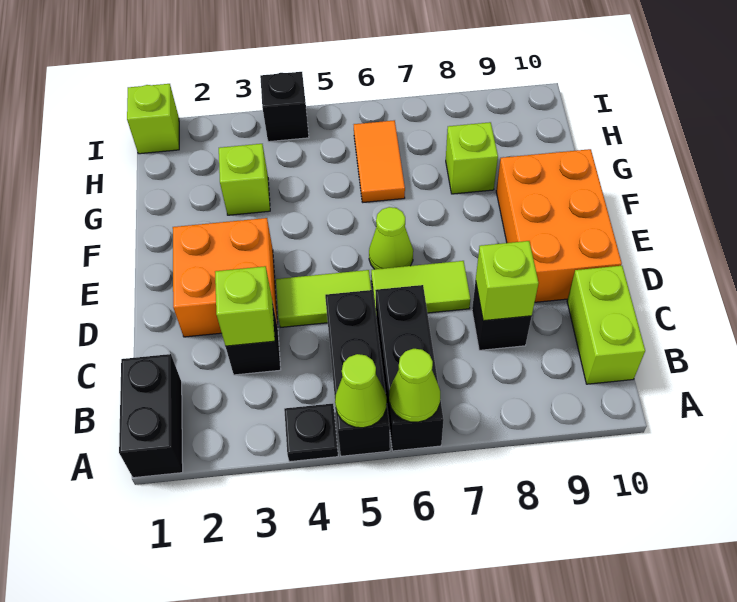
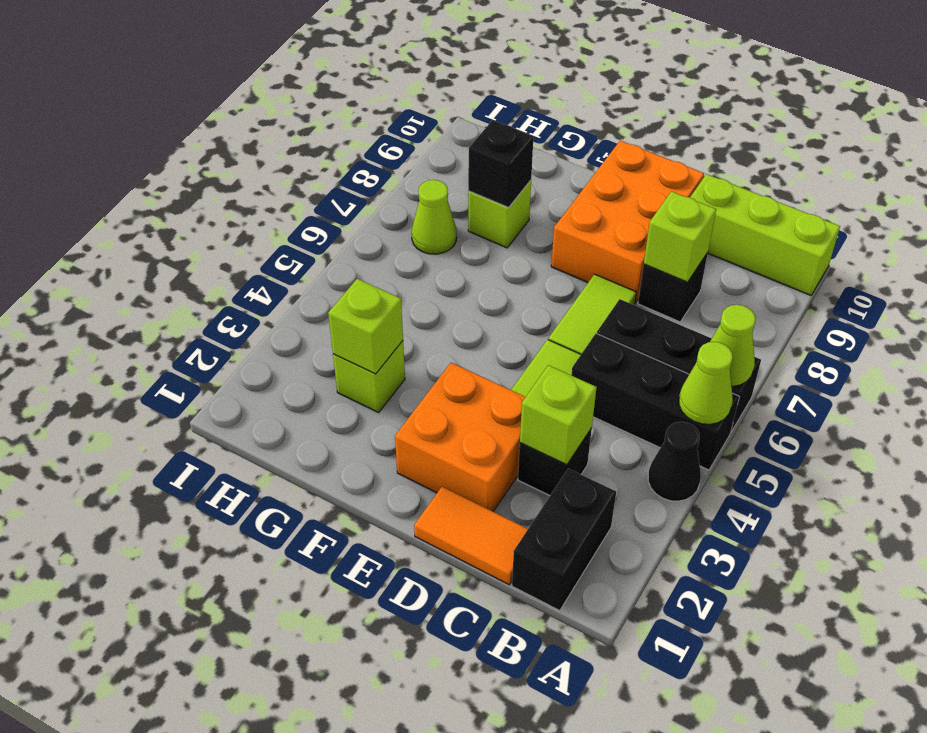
black brick A1:B1 level 1 -> black brick B1:B2 level 1
black plate A4 level 1 -> black cone A4 level 1
lime brick B10:C10 level 1 -> lime brick A10:C10 level 1
orange brick D9:F10 level 1 -> orange brick D8:E10 level 1
lime cone E6 level 1 -> lime cone H7 level 1
orange tile G6:H6 level 1 -> orange tile C1:D1 level 1
lime brick I1 level 1 -> lime brick G3 level 2
black brick I4 level 1 -> black brick G8 level 2

